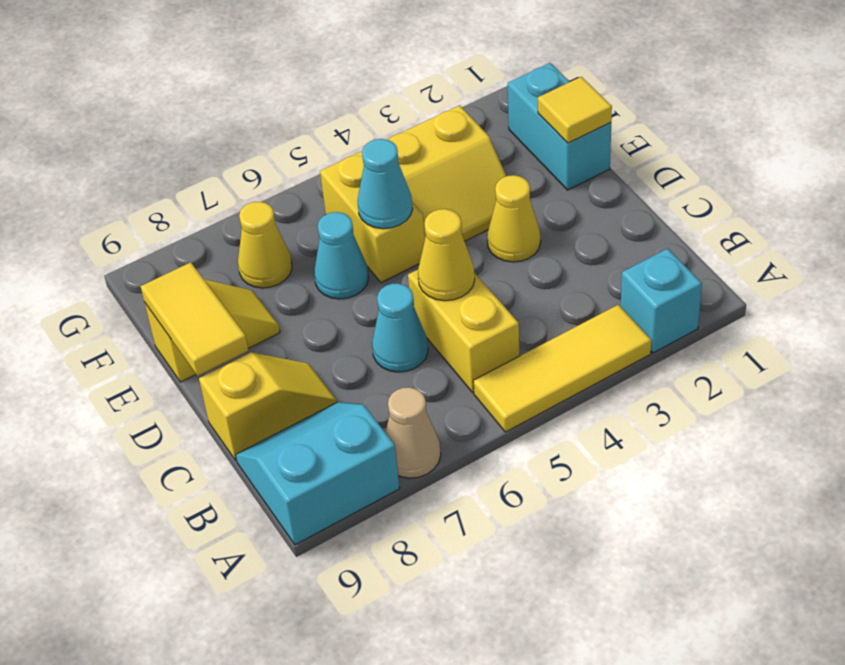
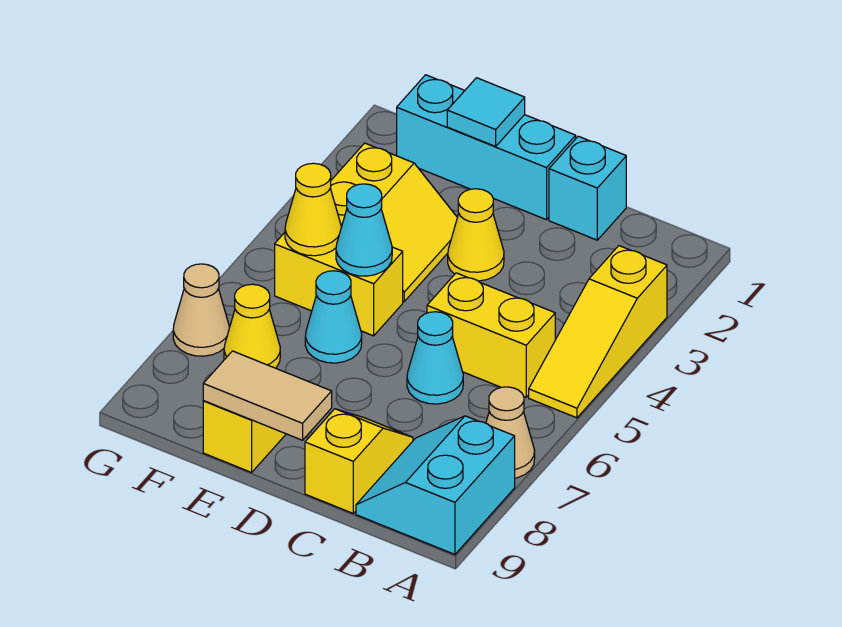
cyan brick A2 level 1 -> cyan brick C1 level 1
yellow tile A3:A5 level 1 -> yellow slope A3:A5 level 1 top 3
yellow cone C5 level 2 -> yellow cone F5 level 2
yellow tile D9:E9 level 2 -> tan tile D9:E9 level 2
cyan brick E1:F1 level 1 -> cyan brick D1:F1 level 1
yellow tile E1 level 2 -> cyan tile E1 level 2
none -> tan cone G7 level 1

